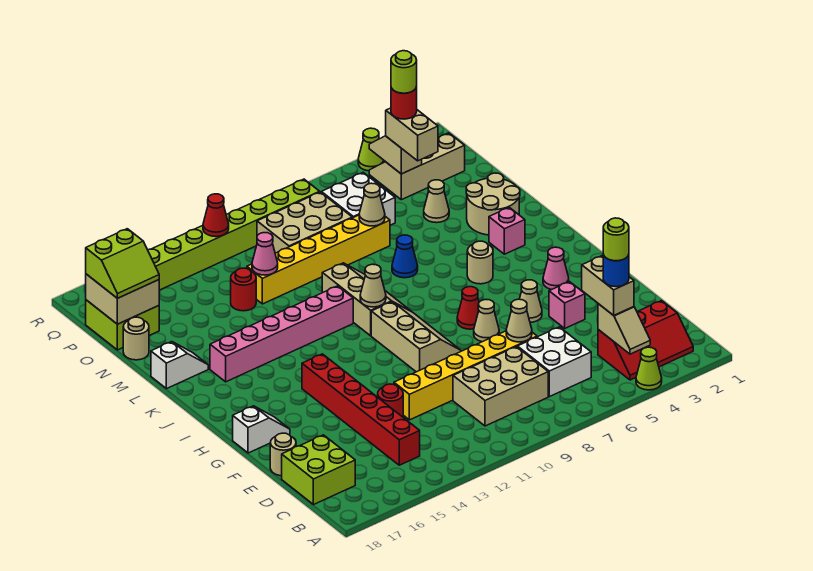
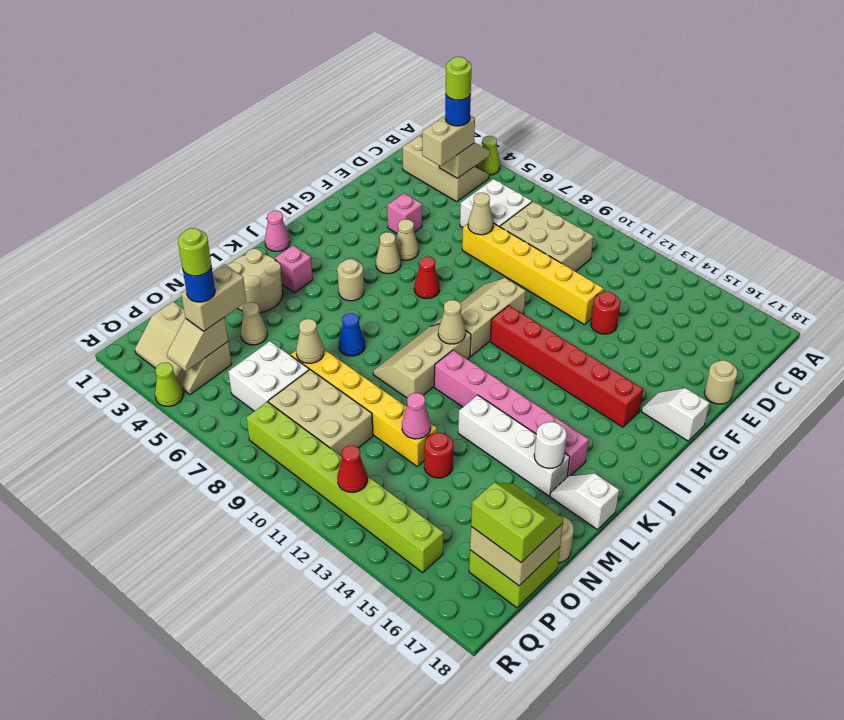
red slope B2:C4 level 1 top C -> tan slope B2:C4 level 1 top C
red brick C14:H14 level 1 -> red brick H11:H16 level 1
lime brick C17:D18 level 1 -> none
tan cone G7 level 1 -> tan cone H5 level 1
pink cone H3 level 1 -> pink cone J1 level 1
none -> white brick L13:L16 level 1
none -> white round brick L16 level 2
red round brick P4 level 4 -> blue round brick P4 level 4

